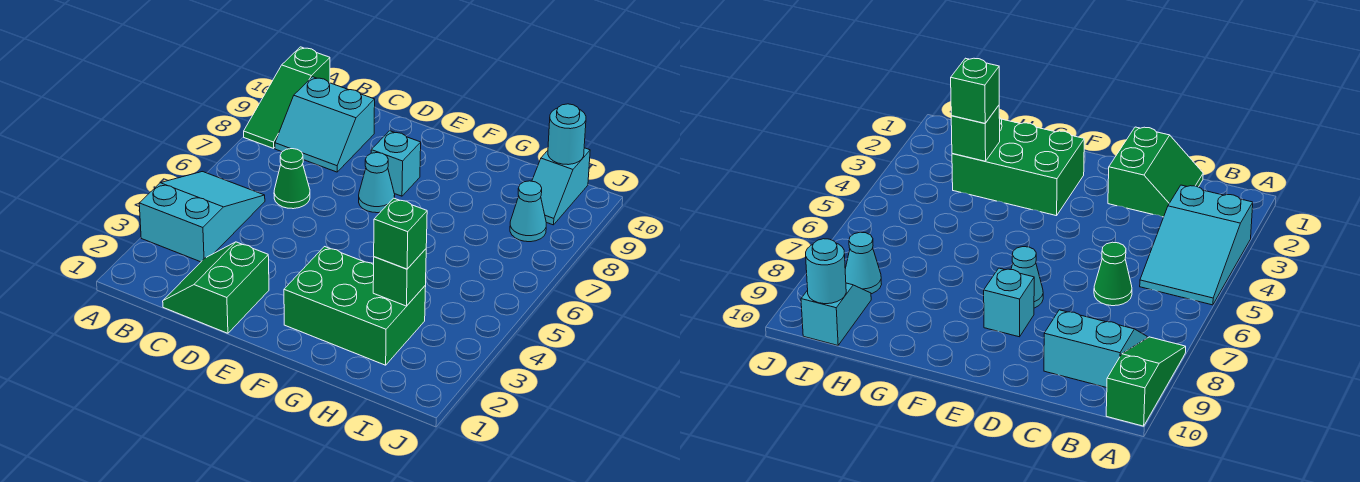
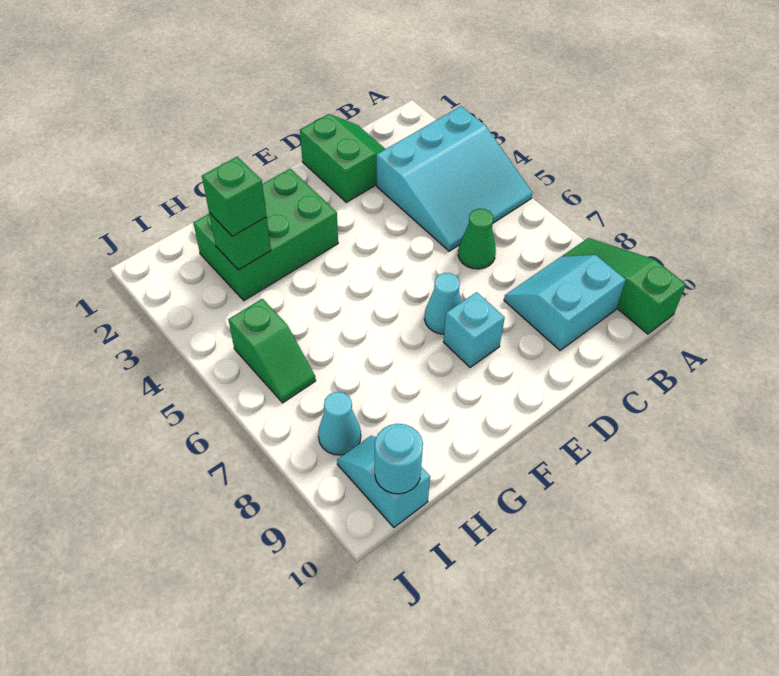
cyan slope A3:B5 level 1 top 3 -> cyan slope A3:C5 level 1 top 3
none -> green slope I5:I6 level 1 top 5

